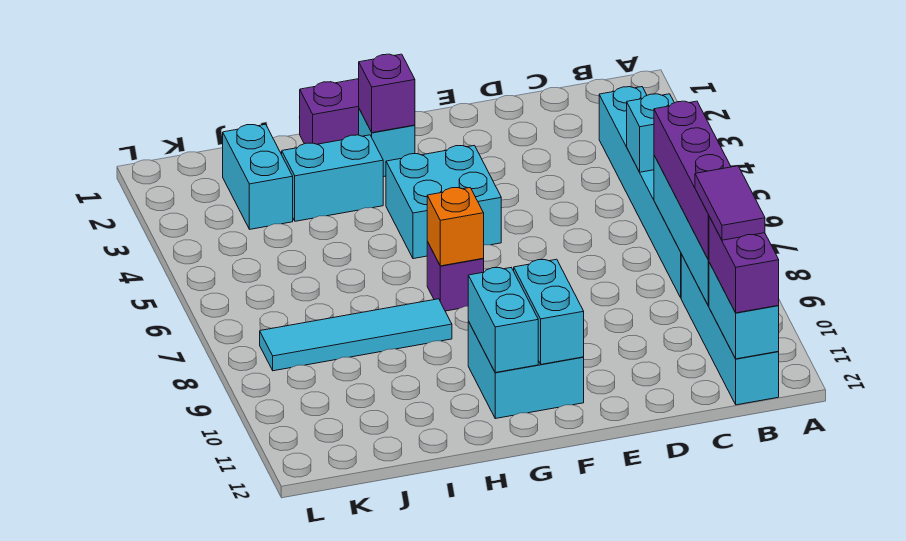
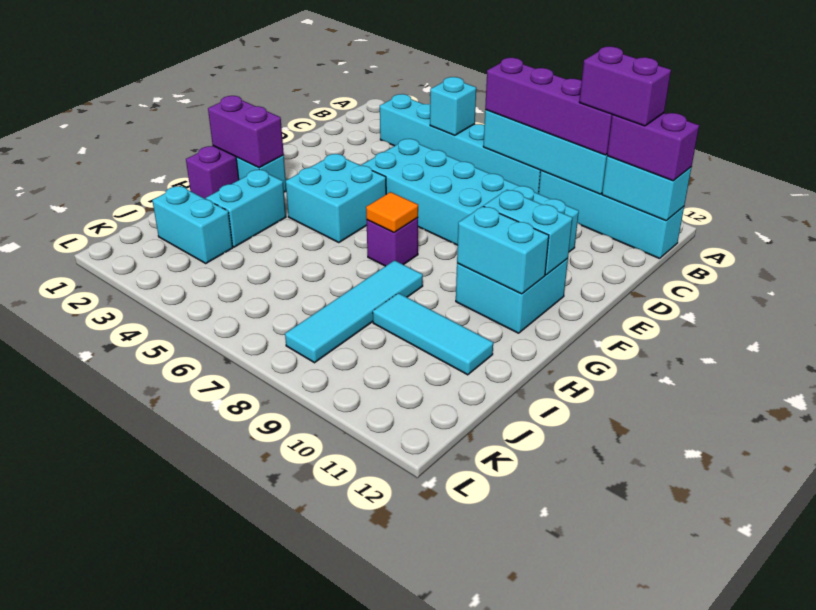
purple tile B10:B11 level 4 -> purple brick B10:B11 level 4
none -> cyan brick D5:E10 level 1
purple brick G2 level 2 -> purple brick G1:G2 level 2
orange brick G7 level 2 -> orange tile G7 level 2
none -> cyan tile I9:I11 level 1

